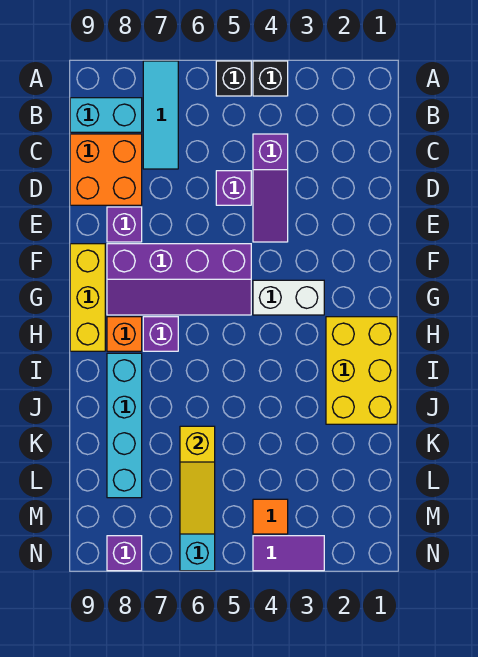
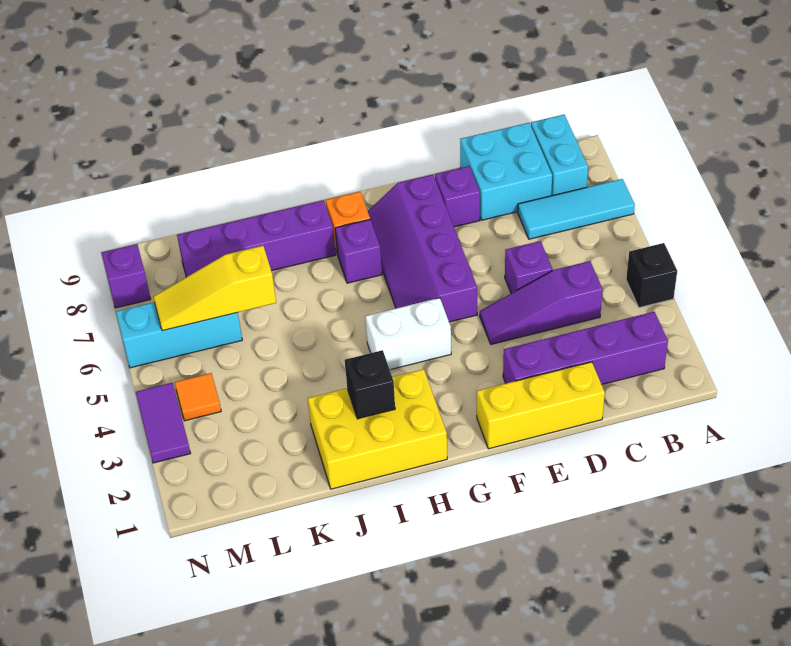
black brick A5 level 1 -> black brick I2 level 2
none -> purple brick B2:E2 level 1
orange brick C8:D9 level 1 -> cyan brick C8:D9 level 1
yellow brick F9:H9 level 1 -> yellow brick D1:F1 level 1
white brick G3:G4 level 1 -> white brick G4:H4 level 1
cyan brick I8:L8 level 1 -> purple brick I8:L8 level 1

